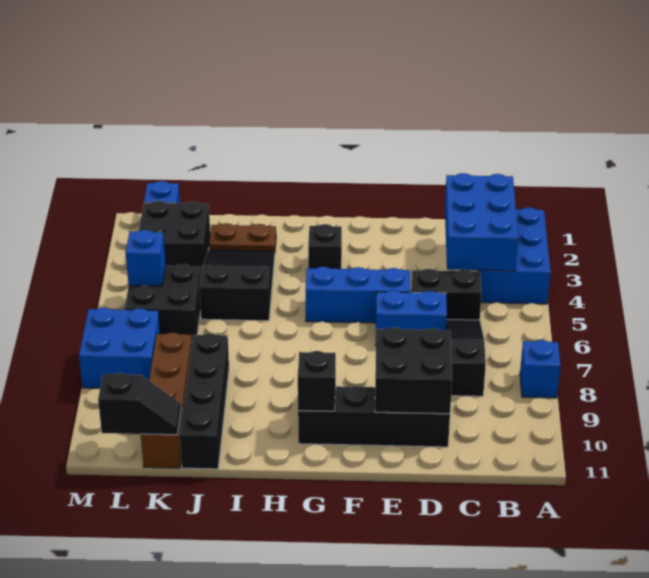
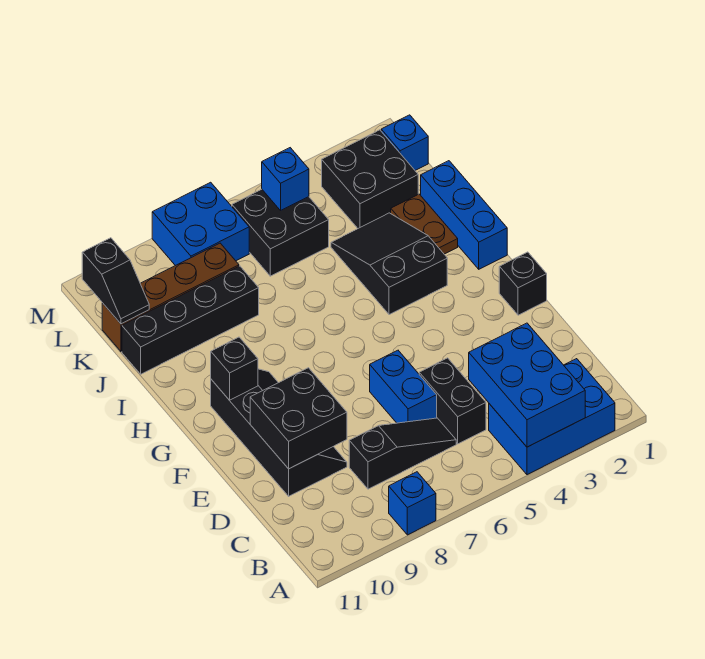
blue brick B2:C4 level 2 -> blue brick A3:C4 level 2
blue brick E5:G5 level 1 -> blue brick H1:J1 level 1
black brick G3 level 1 -> black brick F1 level 1
black slope I3:J5 level 1 top 5 -> black slope H3:J4 level 1 top H

